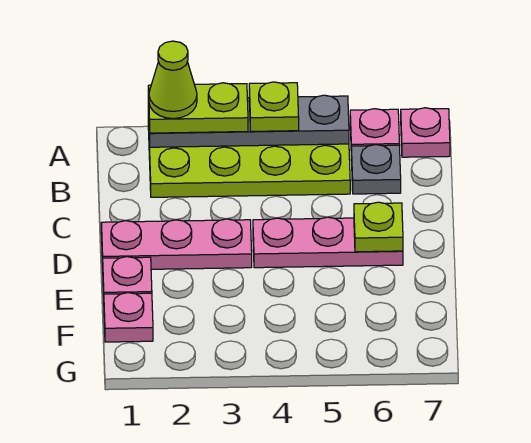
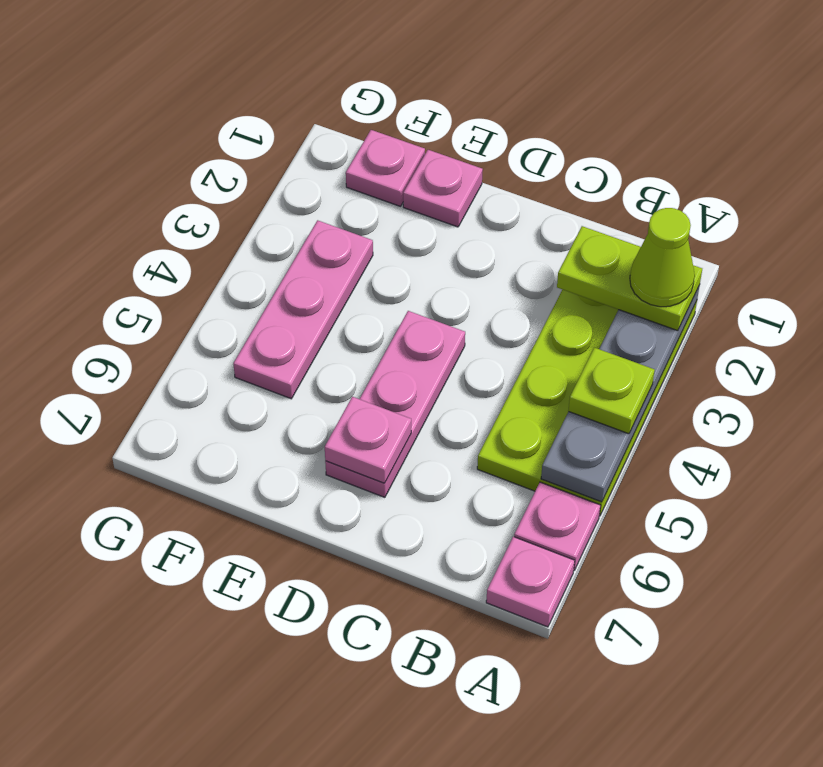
lime plate A2:A3 level 3 -> lime plate A2:B2 level 3
grey plate B6 level 1 -> none
pink plate D1:D3 level 1 -> pink plate F3:F5 level 1
lime plate D6 level 2 -> pink plate D6 level 2

